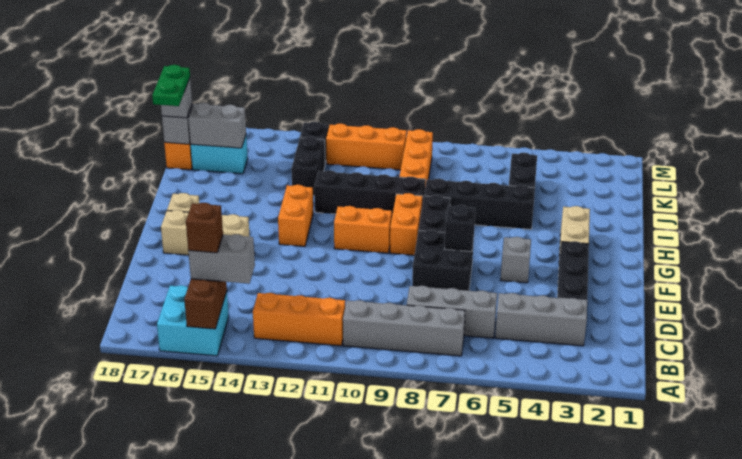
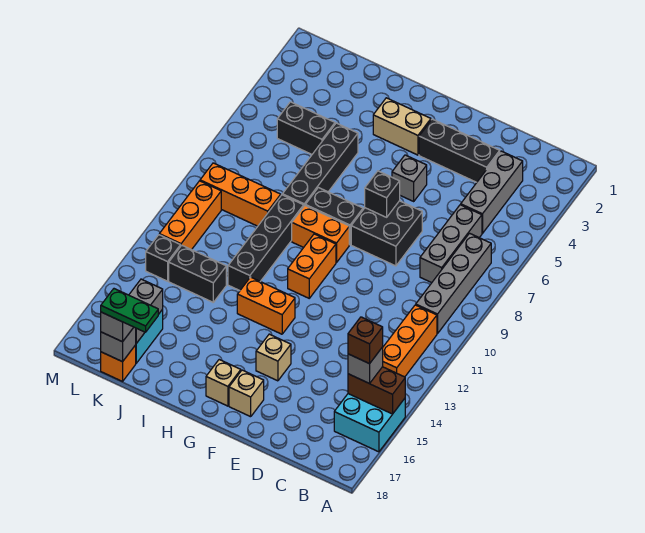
grey brick B14:B15 level 3 -> grey brick B15 level 3

